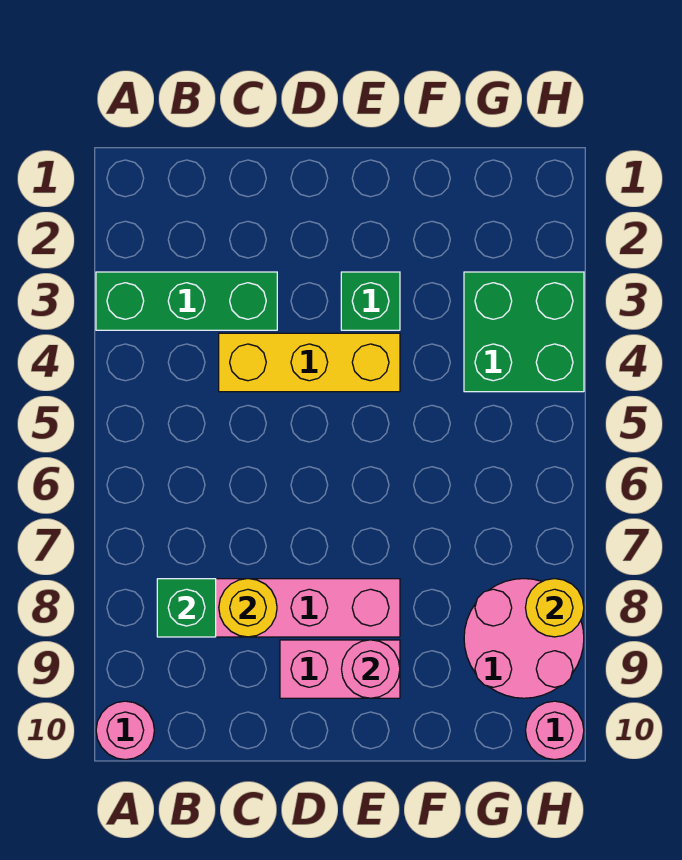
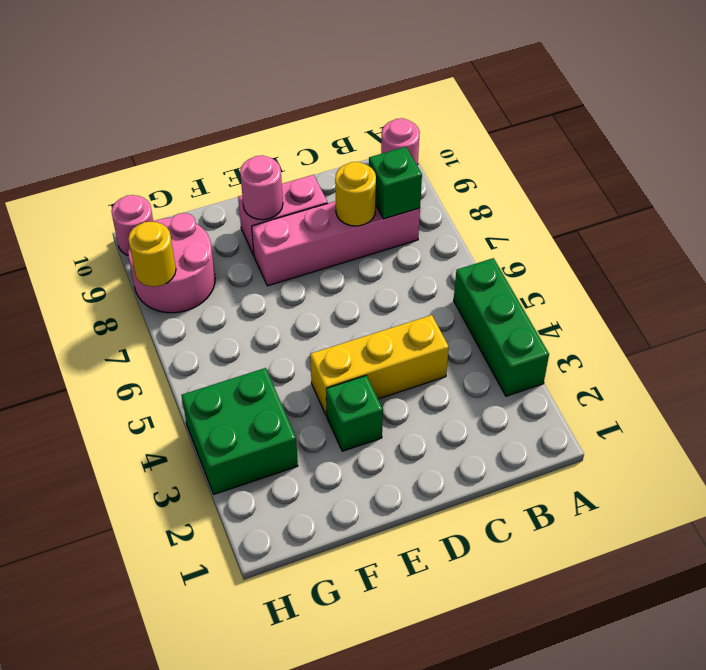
green brick A3:C3 level 1 -> green brick A3:A5 level 1

